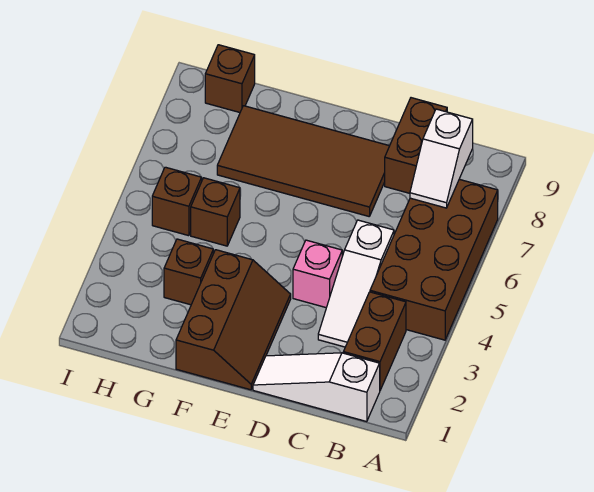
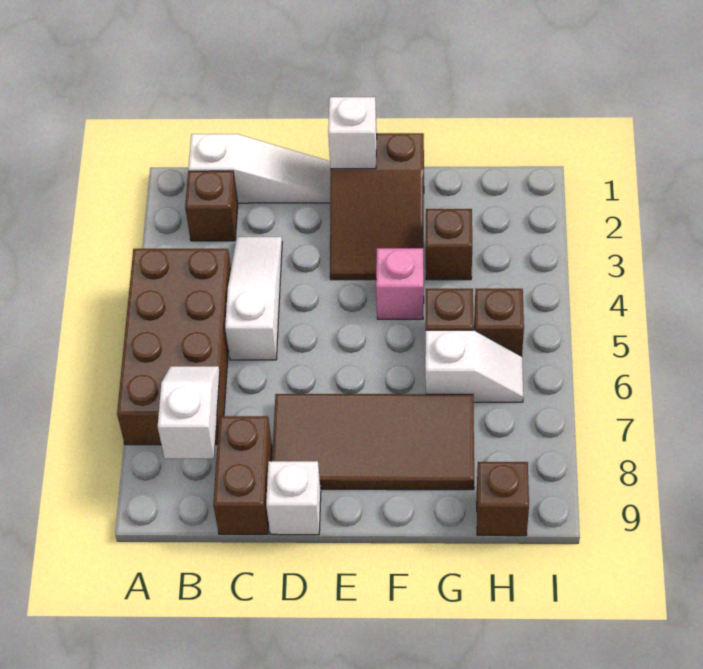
brown brick B2:B3 level 1 -> brown brick B2 level 1
pink brick D4 level 1 -> pink brick F4 level 1
none -> white brick D9 level 1
brown slope E1:F3 level 1 top F -> brown slope E1:F3 level 1 top 1
none -> white brick E1 level 2
none -> white slope G6:H6 level 1 top G

